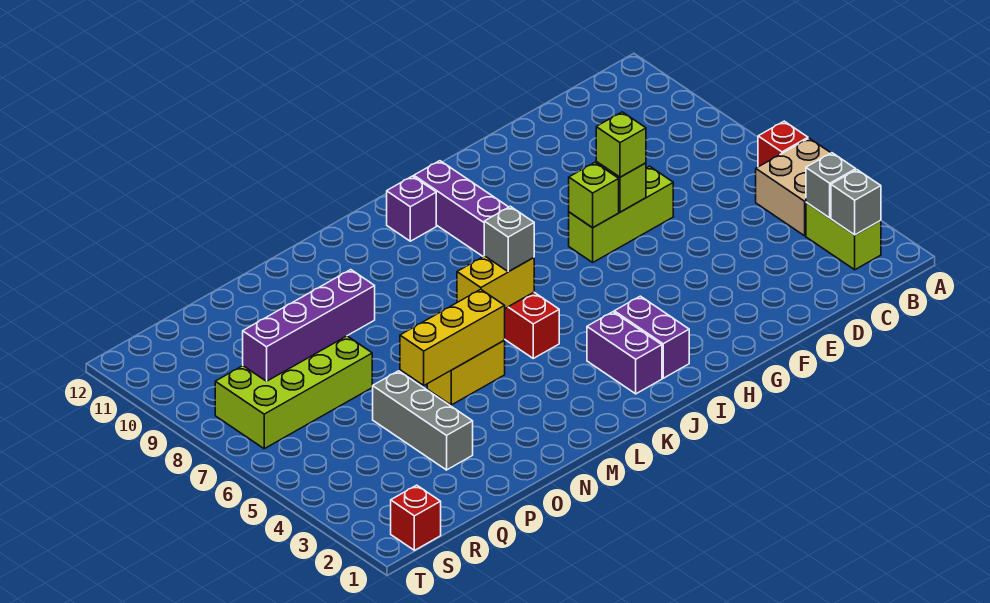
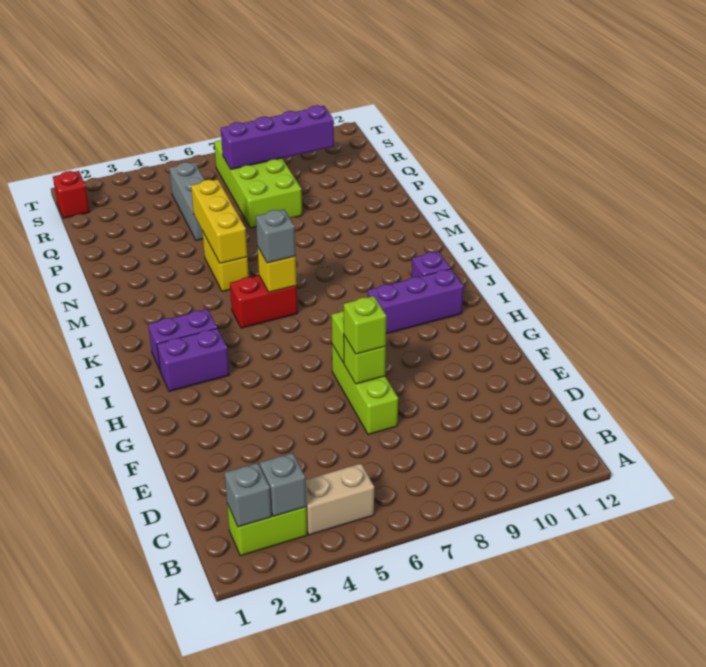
tan brick A4:B5 level 1 -> tan brick B4:B5 level 1
red brick A6 level 1 -> none
yellow brick K6:L6 level 2 -> yellow brick K6 level 2
purple brick O8:R8 level 2 -> purple brick R7:R10 level 2
grey brick P3:P5 level 1 -> grey brick P5:R5 level 1

